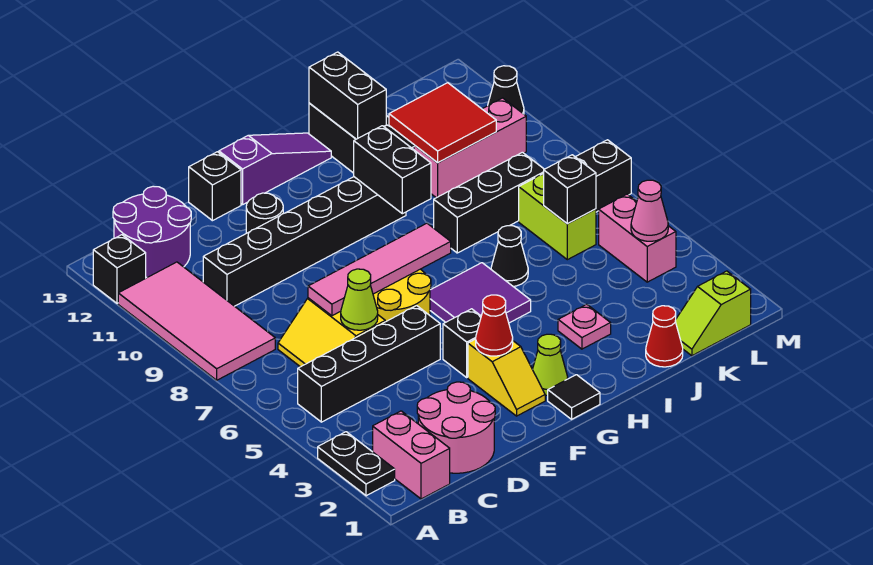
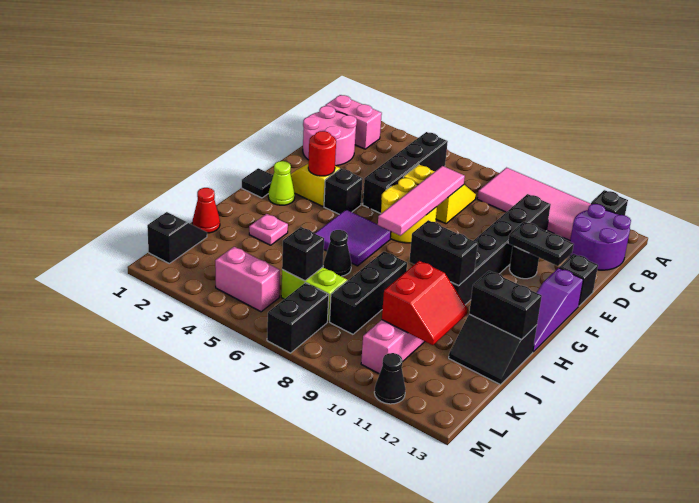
black plate A2:A3 level 1 -> black plate E11:E12 level 2
lime cone D6 level 2 -> none
red cone F3 level 2 -> red round brick F3 level 2
red tile J10:K11 level 2 -> red slope J10:K11 level 2 top 10
lime slope K1:L1 level 1 top L -> black slope K1:L1 level 1 top L
pink cone L4 level 2 -> none

